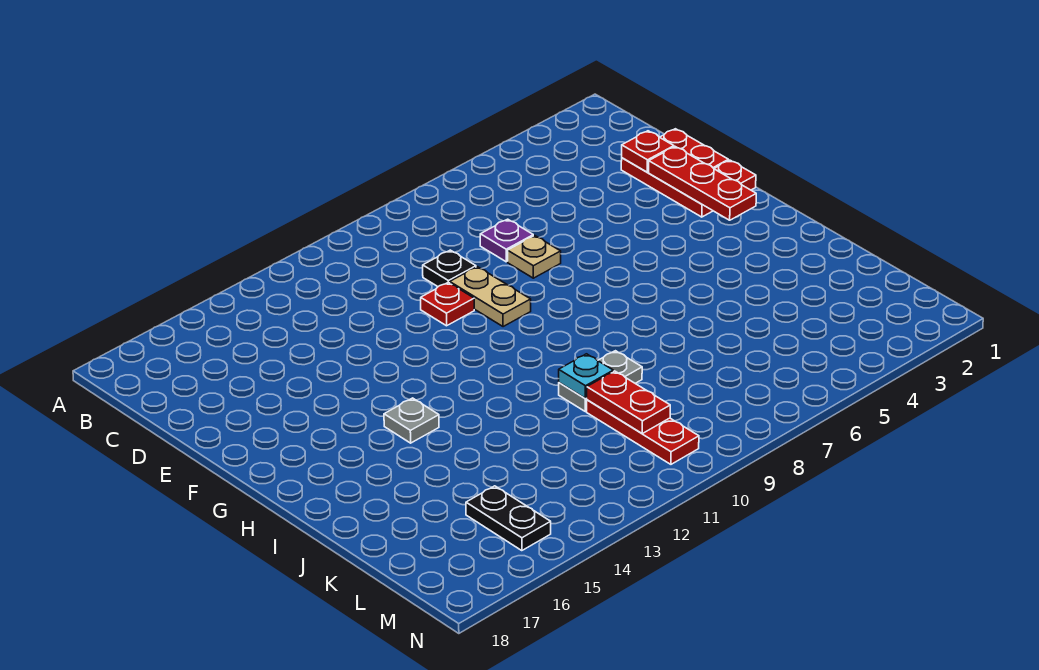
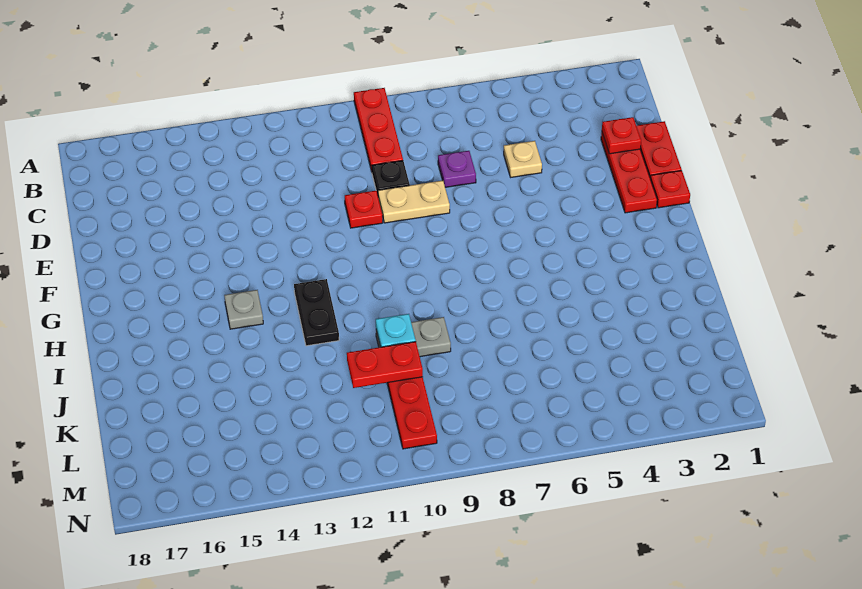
red plate E2:G2 level 2 -> red plate A9:C9 level 1
tan plate E7 level 1 -> tan plate D5 level 1
tan plate E9:F9 level 1 -> tan plate E8:E9 level 1
red plate K10:L10 level 2 -> red plate K10:K11 level 2
black plate L15:M15 level 1 -> black plate H12:I12 level 1

